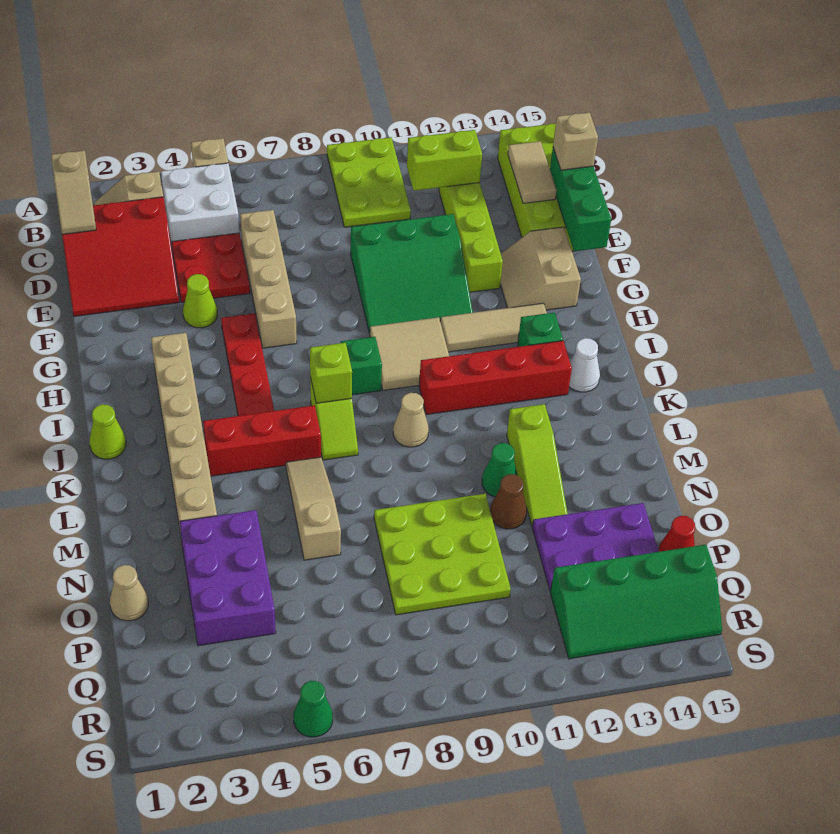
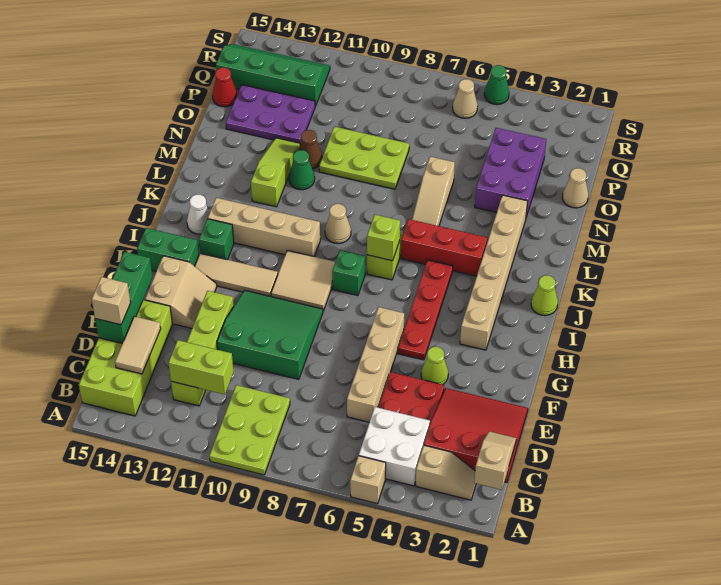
none -> green brick H14:H15 level 1
red brick J10:J13 level 1 -> tan brick J10:J13 level 1
lime plate N8:P10 level 1 -> lime plate N8:O10 level 1
none -> tan cone R6 level 1

